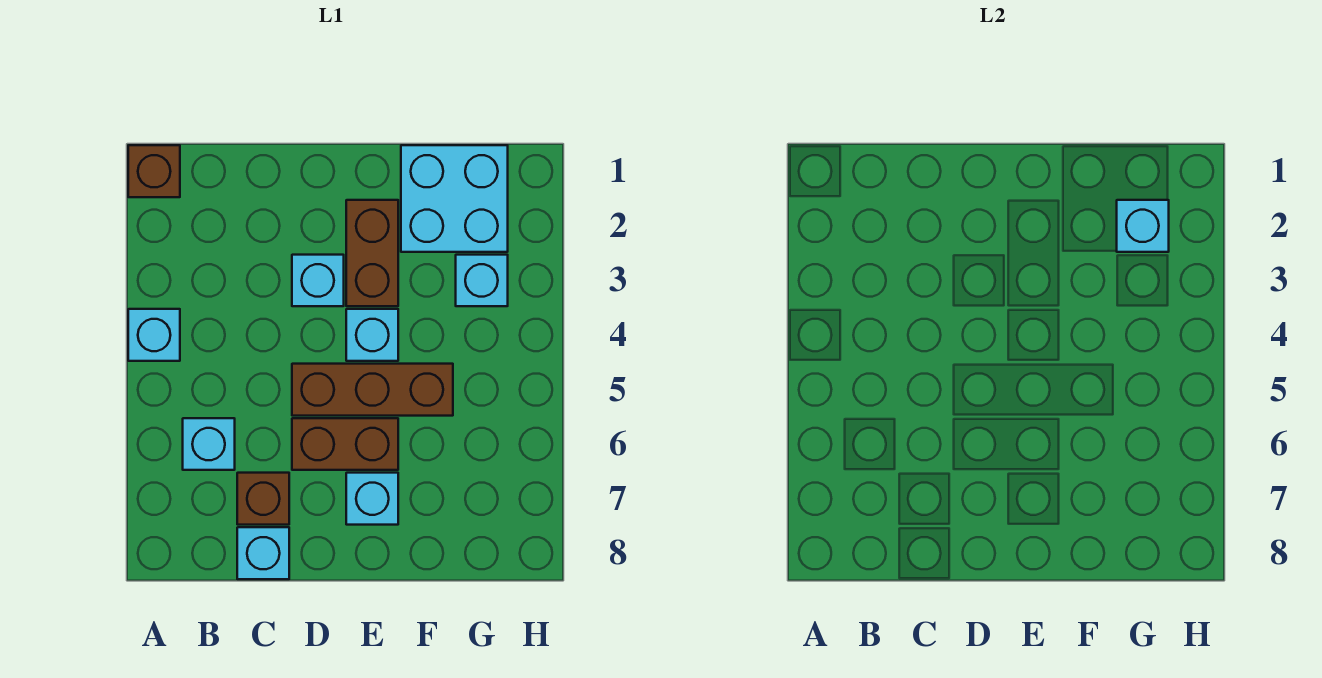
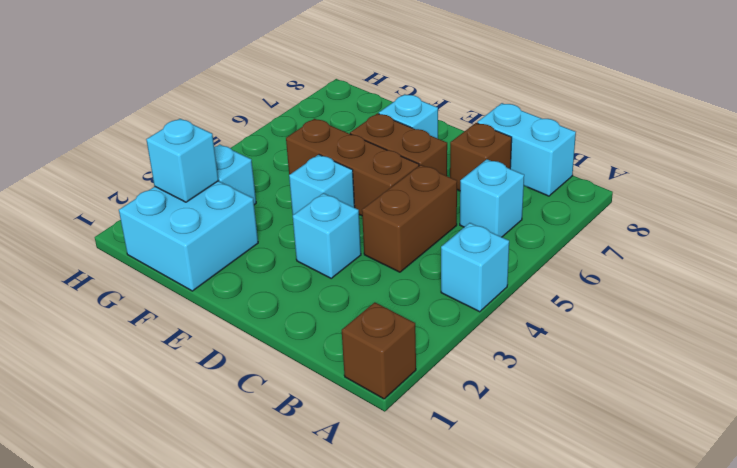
cyan brick C8 level 1 -> cyan brick B8:C8 level 1
brown brick E2:E3 level 1 -> brown brick C4:C5 level 1

